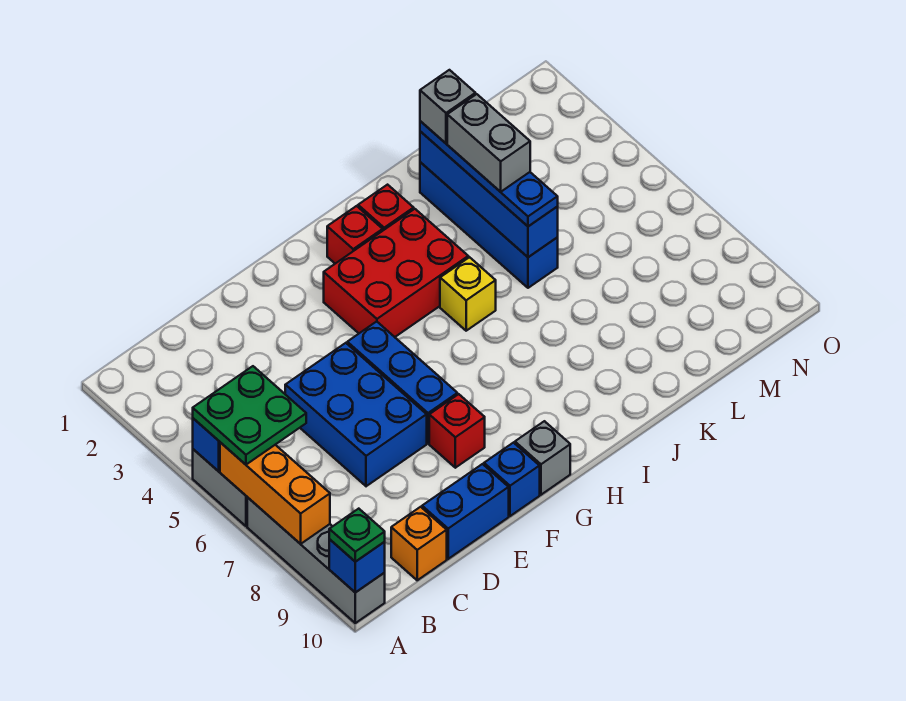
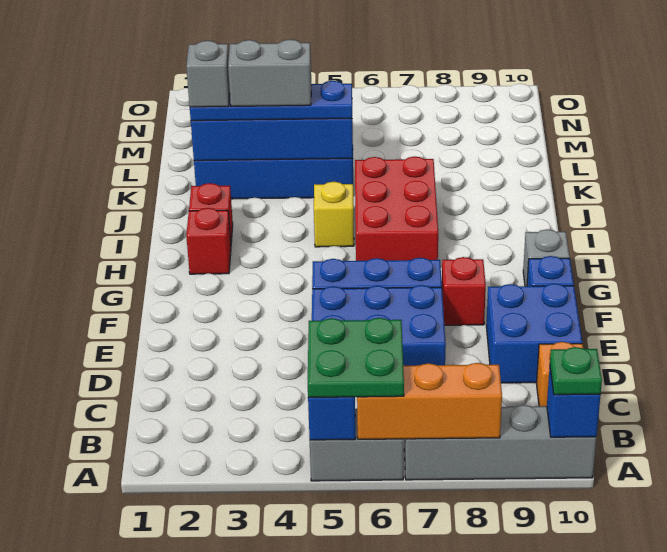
blue brick D10:E10 level 1 -> blue brick D9:E10 level 1
red brick G3:I4 level 1 -> red brick H6:J7 level 1

